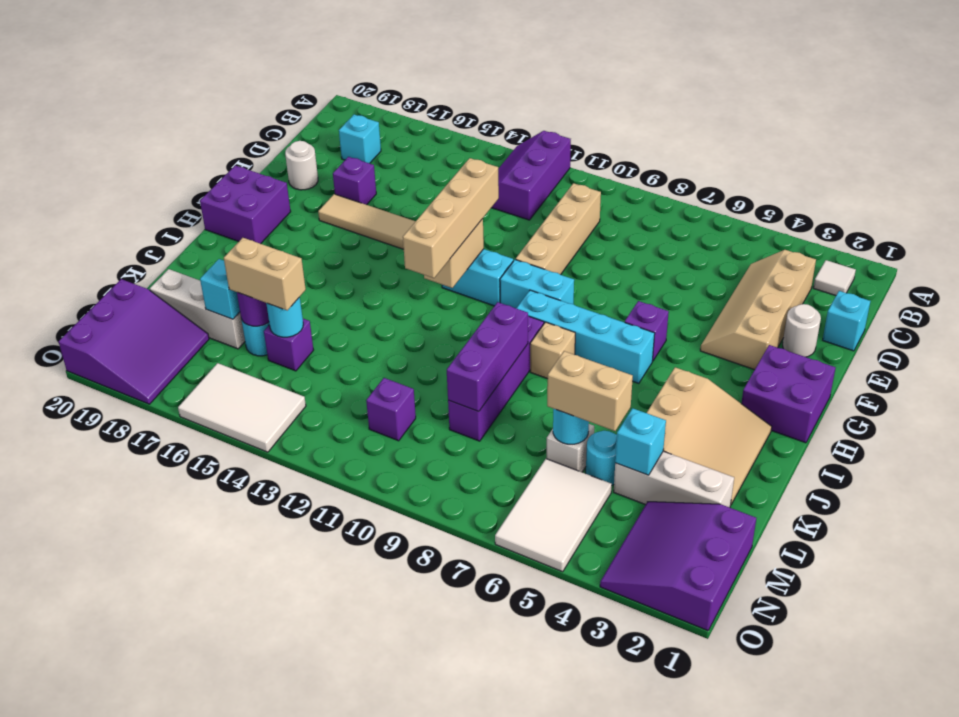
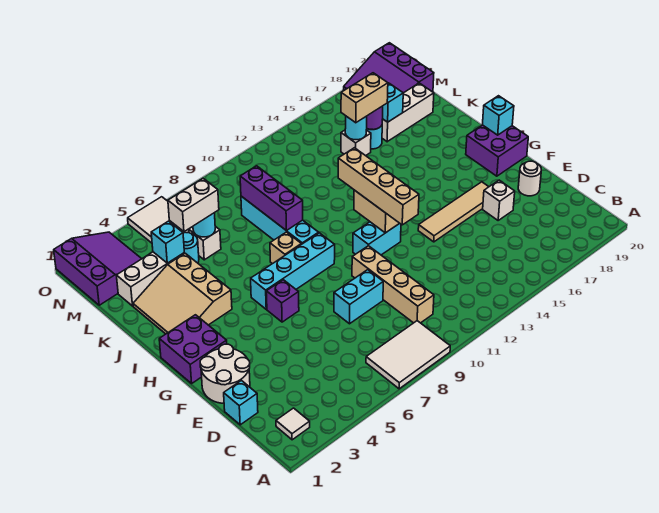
purple slope A12:C13 level 1 top 12 -> none
tan slope C3:F4 level 1 top 3 -> none
cyan brick C18 level 1 -> cyan brick H20 level 2
white round brick E2 level 1 -> white round brick E1:F2 level 1
purple brick E17 level 1 -> white brick E17 level 1
cyan brick G9:G10 level 1 -> cyan brick E8:E9 level 1
purple brick I9:L9 level 1 -> cyan brick I9:L9 level 1
tan brick L5:L6 level 3 -> white brick L5:L6 level 3
purple brick L15 level 1 -> white brick L15 level 1
purple brick M11 level 1 -> none
white tile N14:O16 level 1 -> white tile A7:B9 level 1

